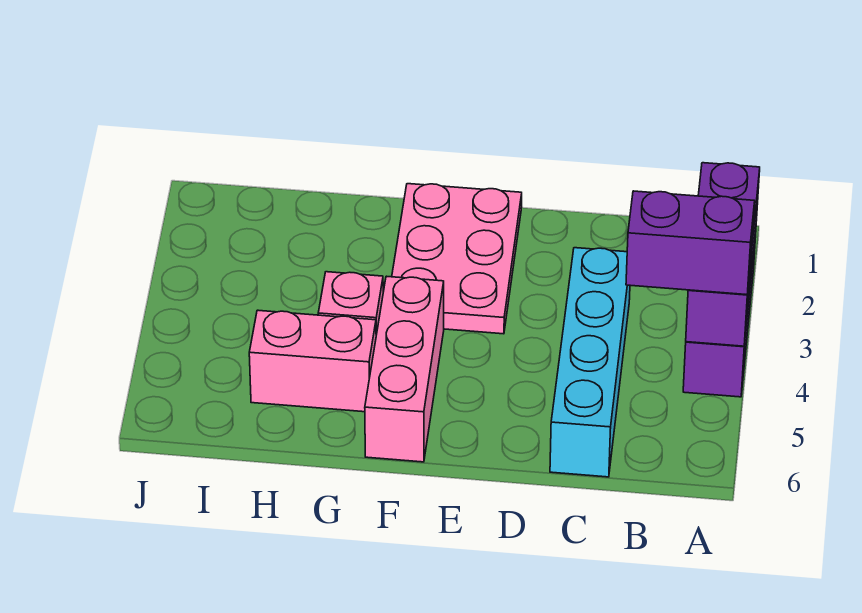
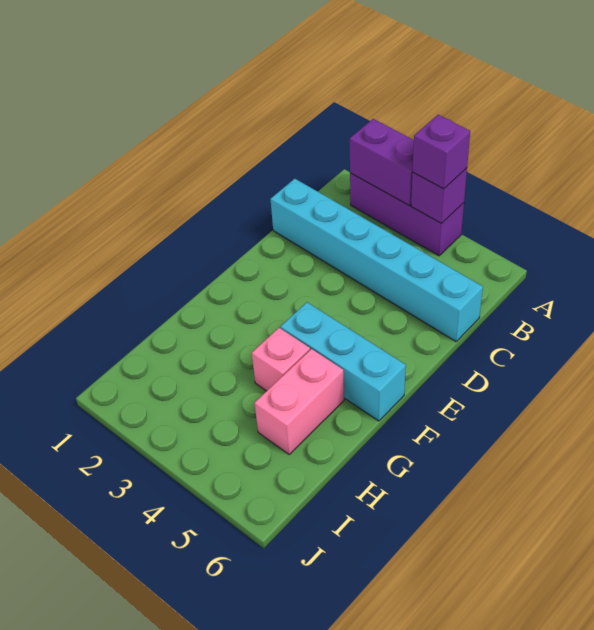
purple brick A4:B4 level 3 -> purple brick A4 level 3
cyan brick C3:C6 level 1 -> cyan brick C1:C6 level 1
pink plate E1:F3 level 1 -> none
pink brick F4:F6 level 1 -> cyan brick F4:F6 level 1

